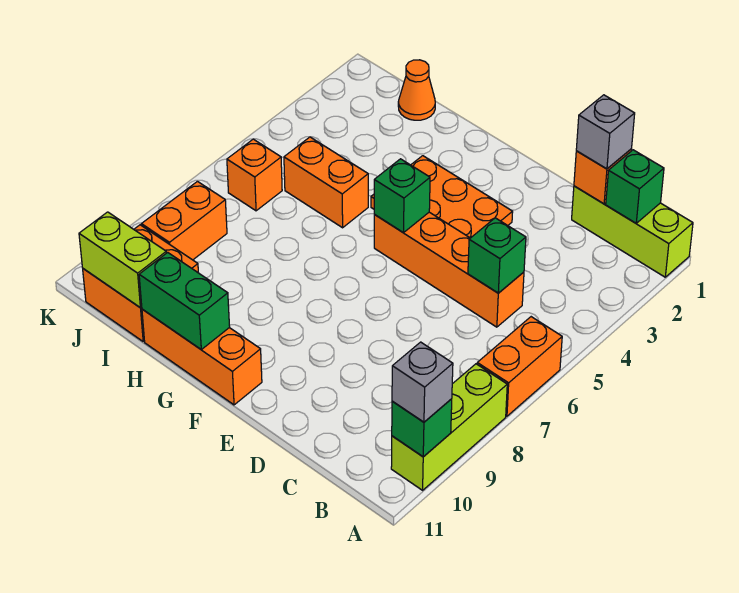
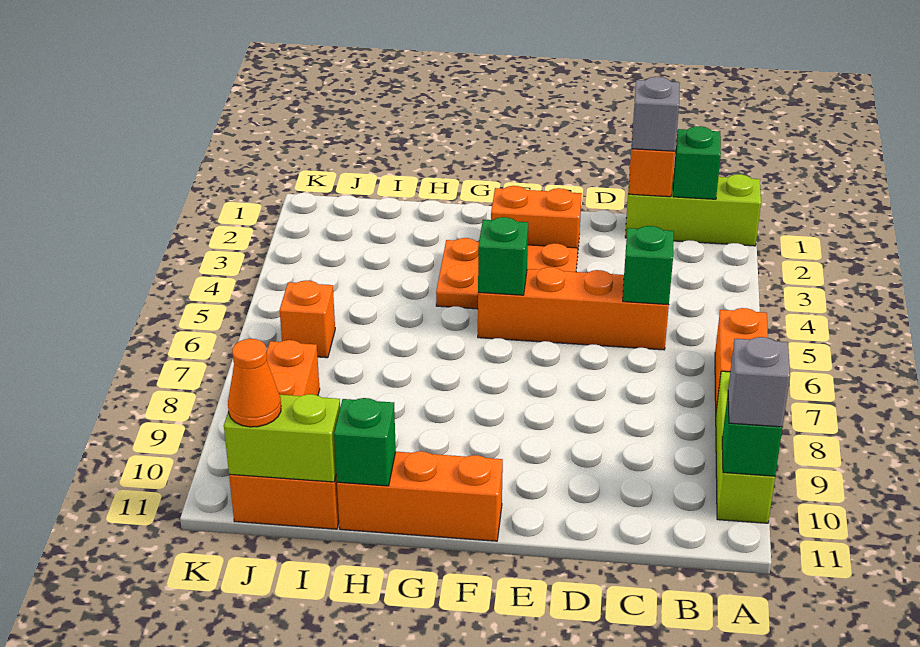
green brick G11:H11 level 2 -> green brick H11 level 2
orange brick H5:I5 level 1 -> orange brick E2:F2 level 1
orange cone I1 level 1 -> orange cone J11 level 3

